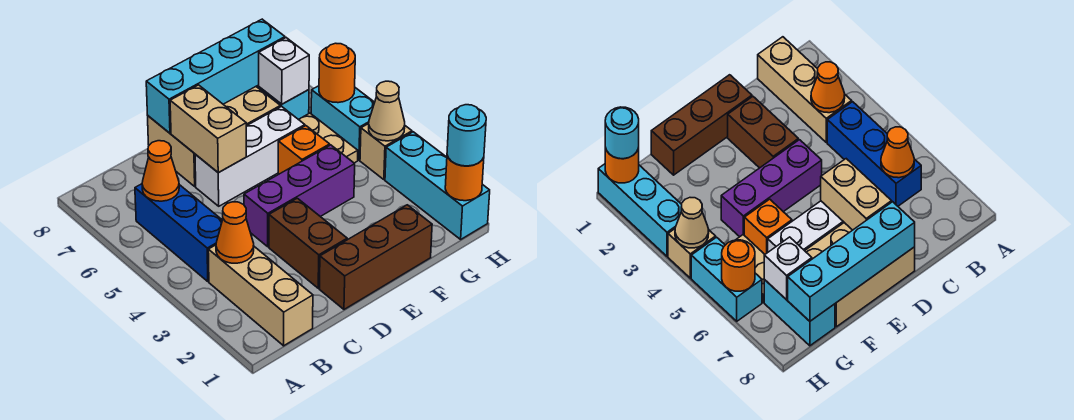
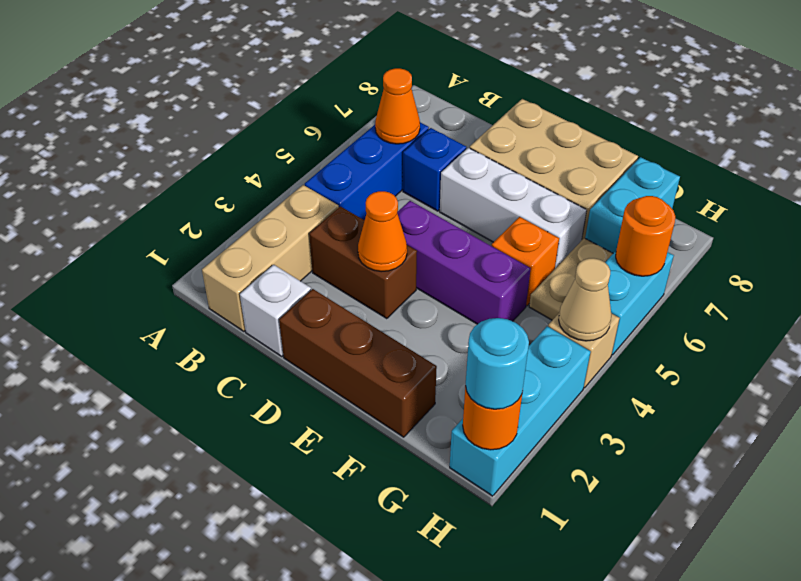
orange cone B3 level 2 -> orange cone D3 level 2
none -> blue brick C6 level 1
brown brick D2:D3 level 1 -> brown brick C3:D3 level 1
tan brick D6:D7 level 2 -> none
cyan brick D8:G8 level 2 -> none
white brick G7 level 2 -> white brick C1 level 1

